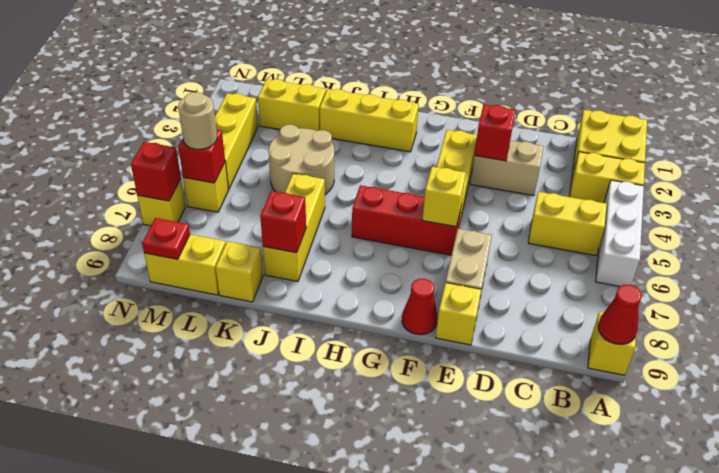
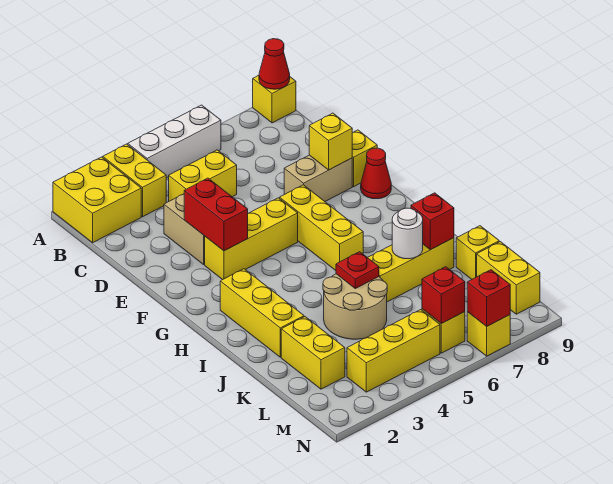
yellow brick B5:C5 level 1 -> yellow brick C4:C5 level 1
red brick E3 level 2 -> red brick E3:F3 level 2
red brick F6:H6 level 1 -> yellow brick F6:H6 level 1
yellow brick F6 level 2 -> yellow brick E8 level 2
none -> white round brick J7 level 2
tan round brick M6 level 3 -> none
red plate M9 level 2 -> red plate J5 level 2

